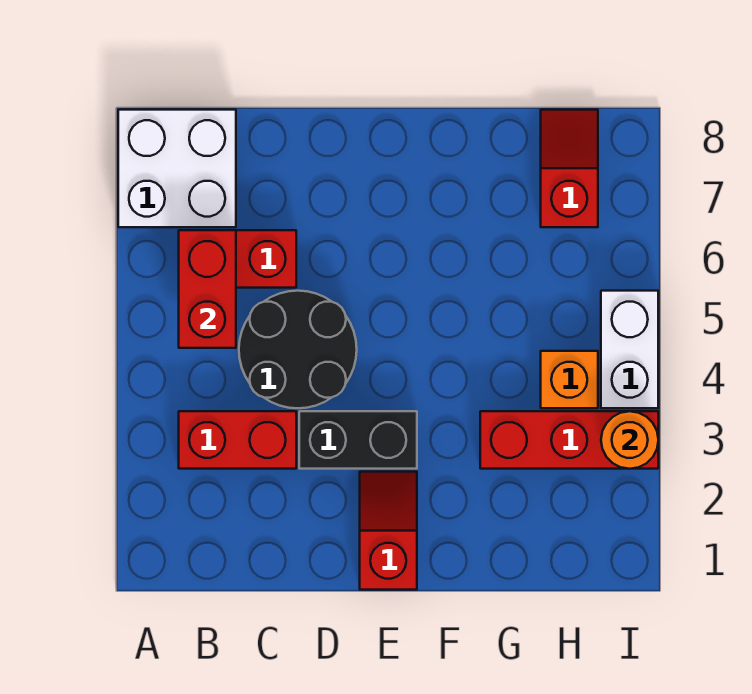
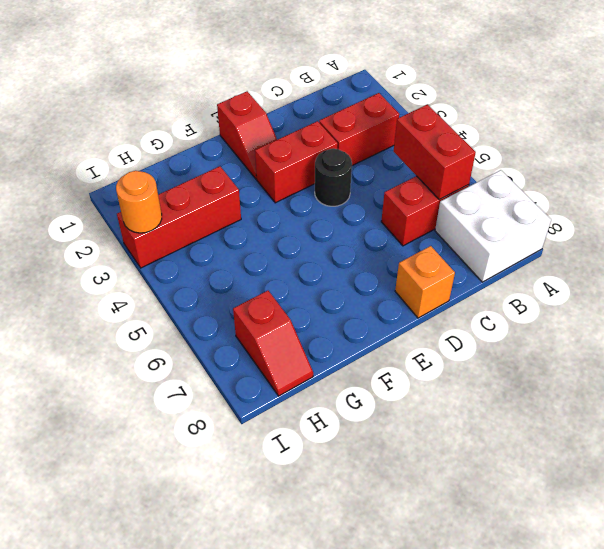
black round brick C4:D5 level 1 -> black round brick D4 level 1
black brick D3:E3 level 1 -> red brick D3:E3 level 1
orange brick H4 level 1 -> orange brick D8 level 1
white brick I4:I5 level 1 -> none

